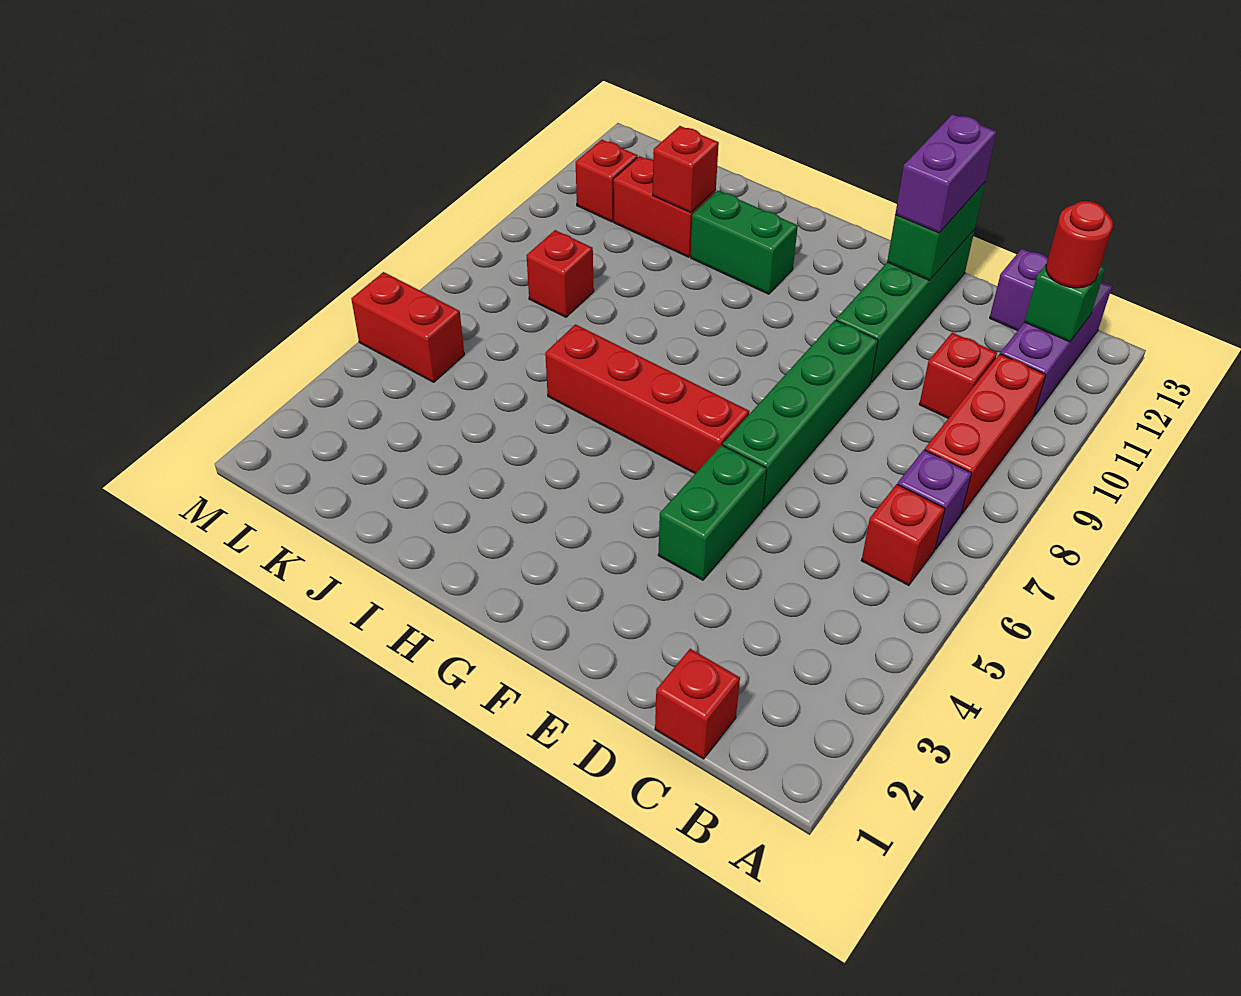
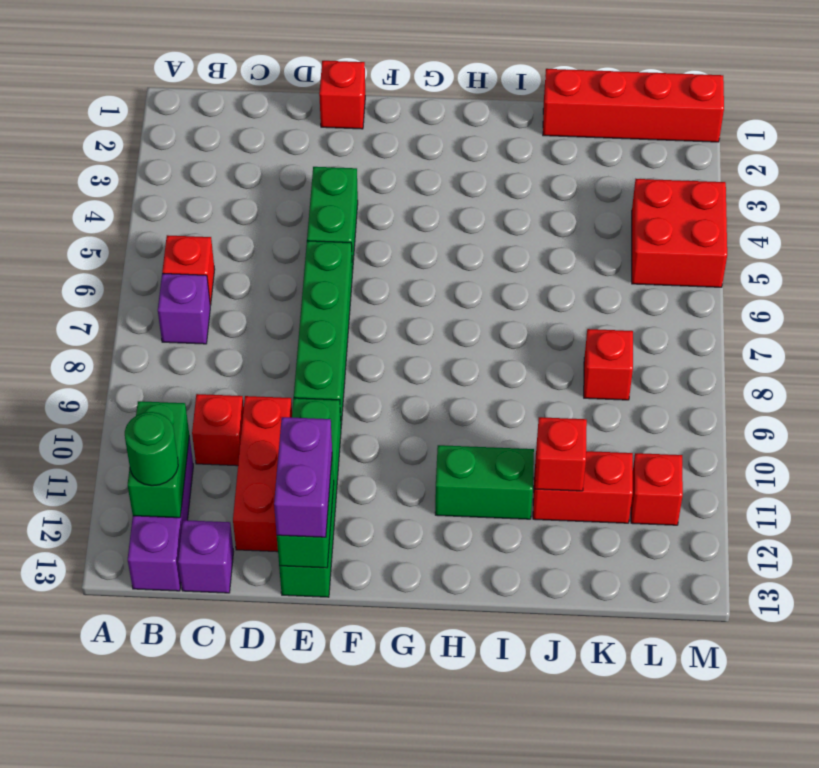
red brick B8:B10 level 1 -> red brick D10:D12 level 1
green brick B12 level 2 -> green brick B11:B12 level 2
red round brick B12 level 3 -> green round brick B12 level 3
red brick C1 level 1 -> red brick E1 level 1
red brick F6:I6 level 1 -> red brick J1:M1 level 1
red brick L5:M5 level 1 -> red brick L4:M5 level 1

